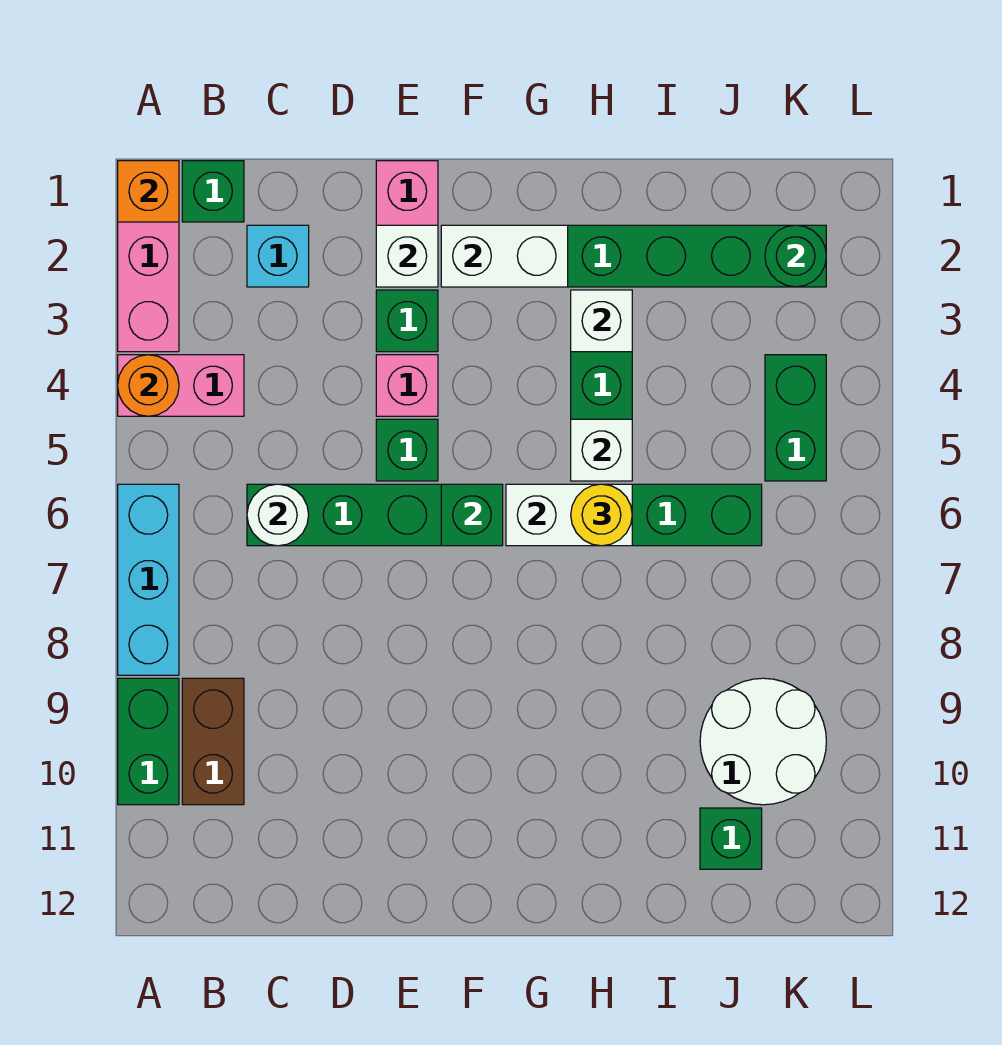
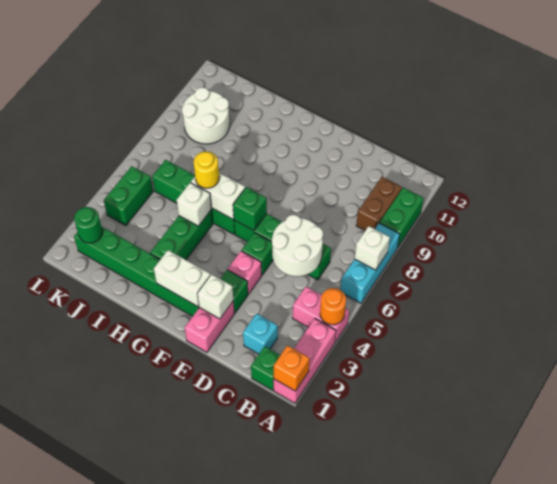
white round brick C6 level 2 -> white round brick C5:D6 level 2
white brick H3 level 2 -> white brick A7 level 2
green brick J11 level 1 -> none

